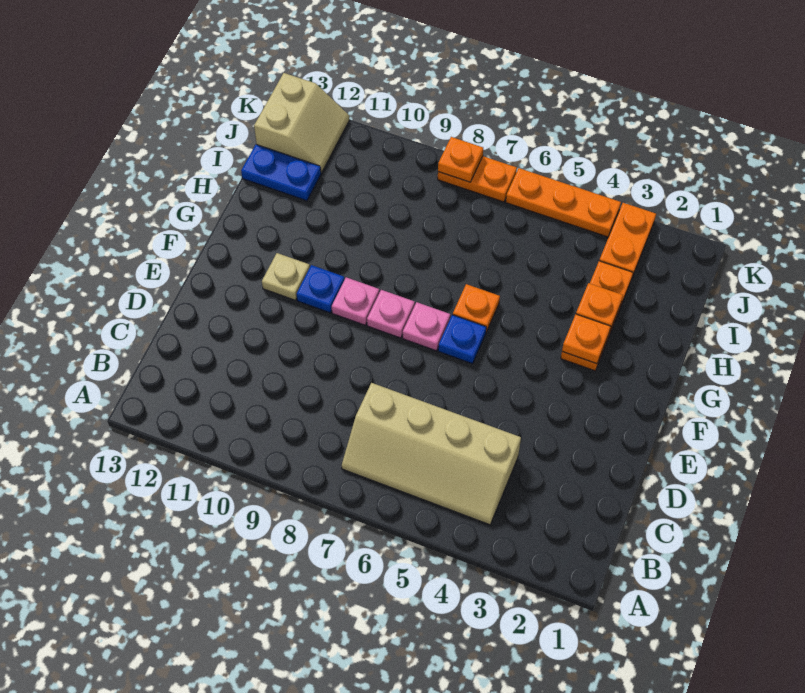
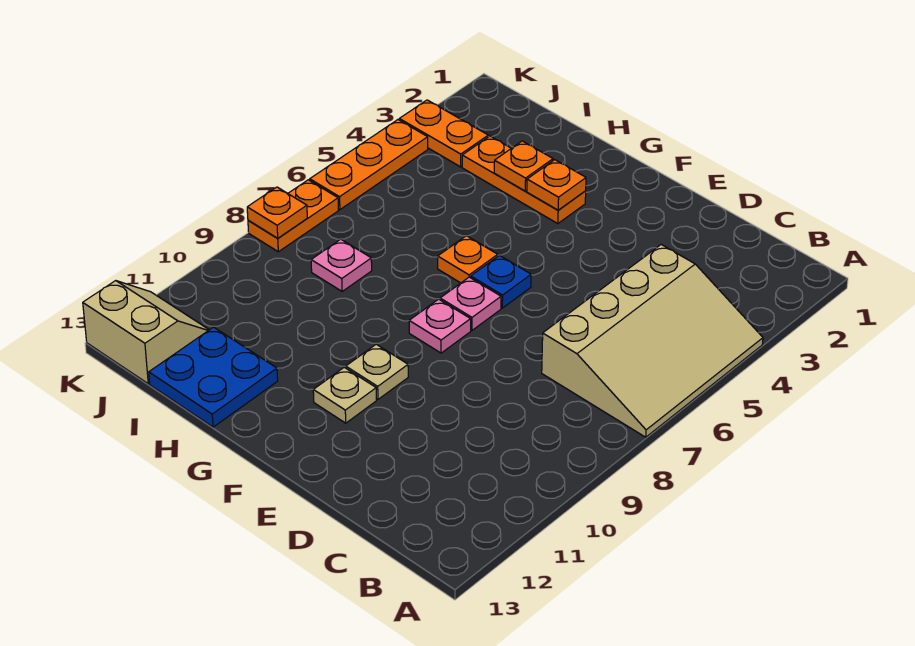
tan slope B4:C7 level 1 top C -> tan slope A4:C7 level 1 top C
pink plate F9 level 1 -> pink plate I8 level 1
blue plate F10 level 1 -> tan plate F10 level 1
blue plate I12:I13 level 1 -> blue plate H12:I13 level 1

